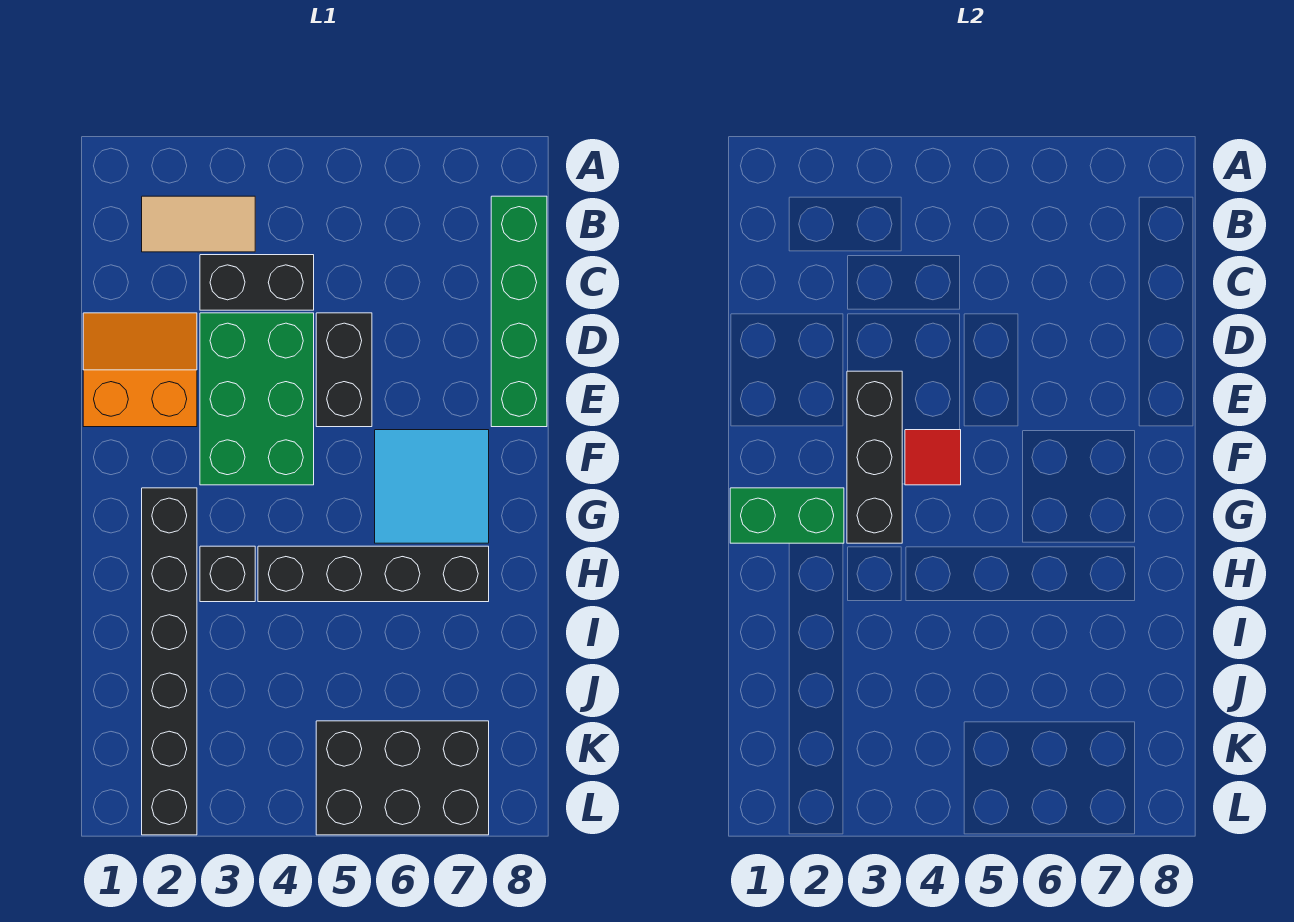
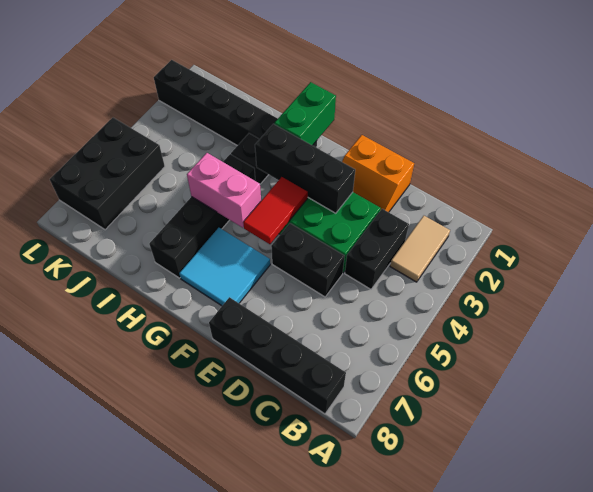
green brick B8:E8 level 1 -> black brick B8:E8 level 1
orange slope D1:E2 level 1 top E -> orange slope D1:E2 level 1 top 1
red tile F4 level 2 -> red tile F4:F5 level 2
none -> pink brick G5:H5 level 2

